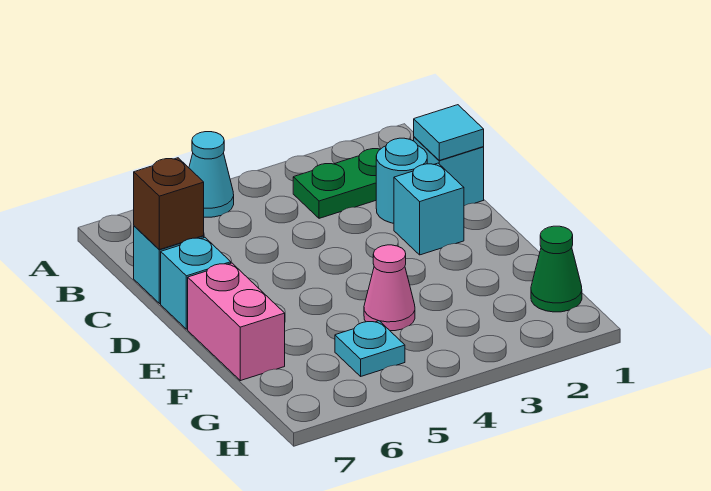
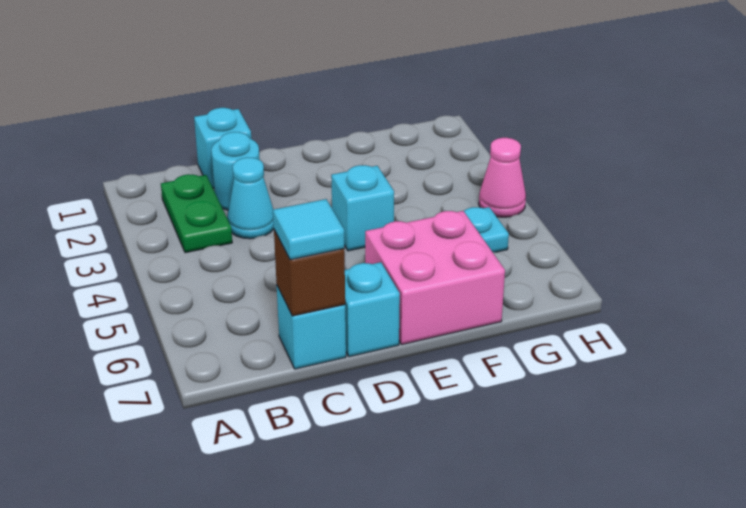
cyan cone A5 level 1 -> cyan cone C3 level 1
cyan tile C1 level 2 -> cyan tile C7 level 3
cyan brick D2 level 1 -> cyan brick E4 level 1
pink brick E7:F7 level 1 -> pink brick E6:F7 level 1
pink cone F4 level 1 -> pink cone H4 level 1
green cone G1 level 1 -> none

